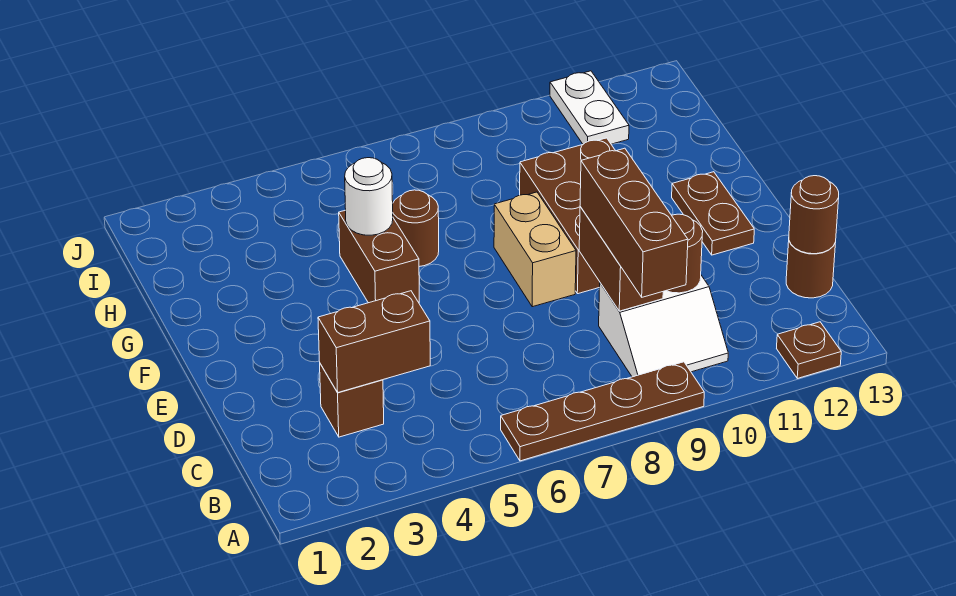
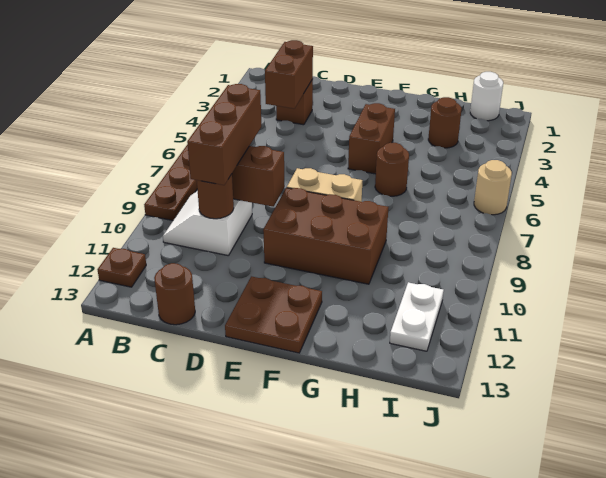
brown brick B9:D9 level 3 -> brown brick C8:C10 level 3
brown round brick C13 level 2 -> brown round brick H3 level 1
brown plate E12:F12 level 1 -> brown plate E12:F13 level 1
brown brick F5:G5 level 1 -> brown brick F4:F5 level 1
white round brick G5 level 2 -> white round brick I1 level 1
white plate I11:J11 level 1 -> white plate I11:I12 level 1
none -> tan round brick J6 level 1

